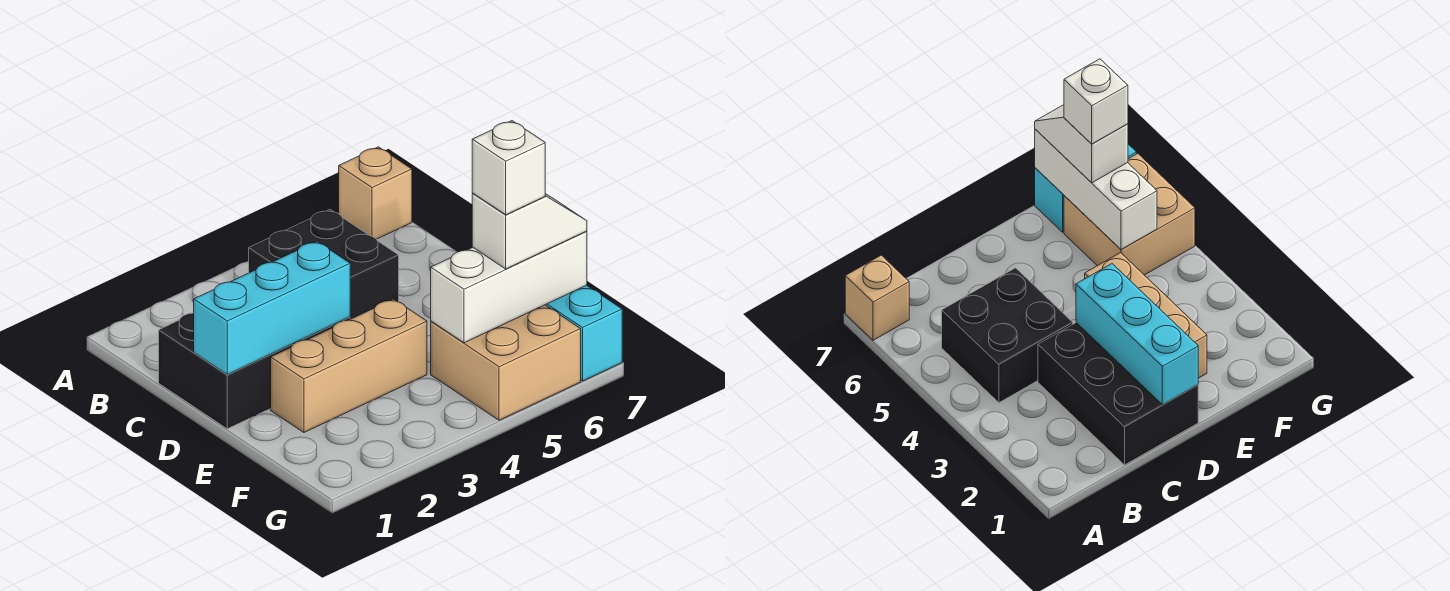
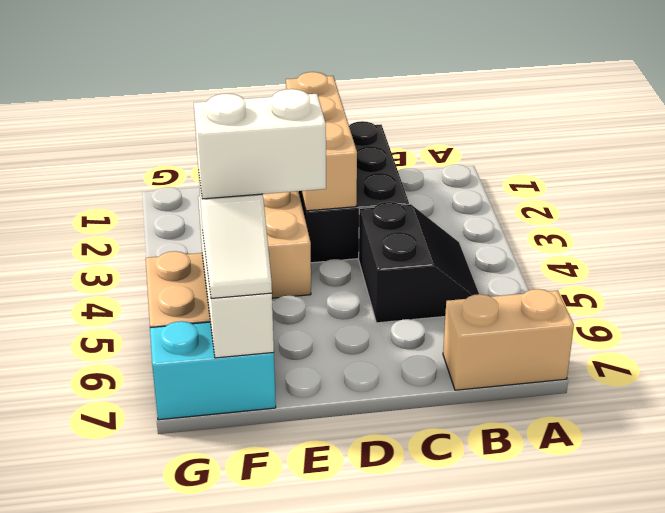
tan brick A7 level 1 -> tan brick A7:B7 level 1
black brick B4:C5 level 1 -> black slope B4:C5 level 1 top C
cyan brick D1:D3 level 2 -> tan brick D1:D3 level 2
white brick F6 level 4 -> white brick E6:F6 level 4

